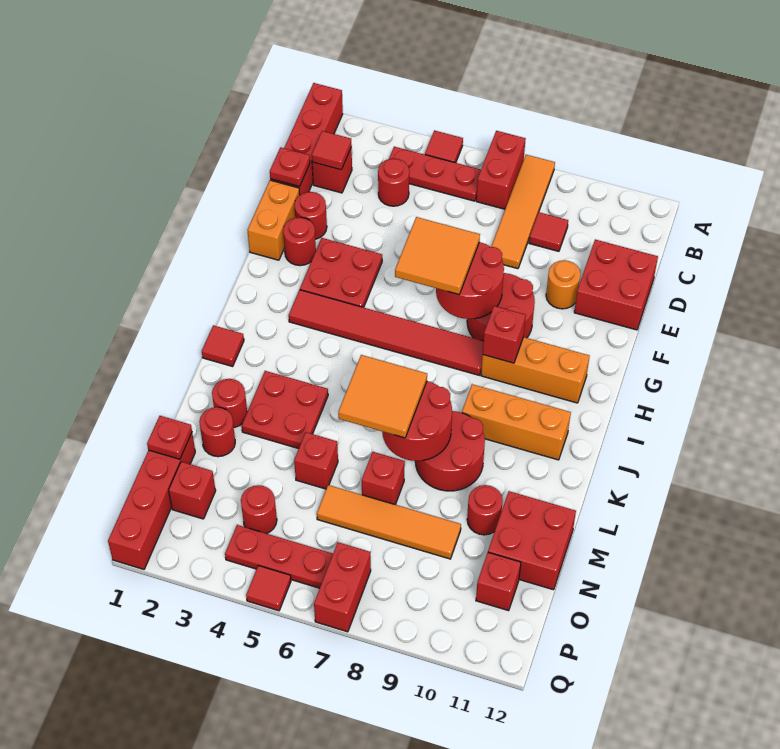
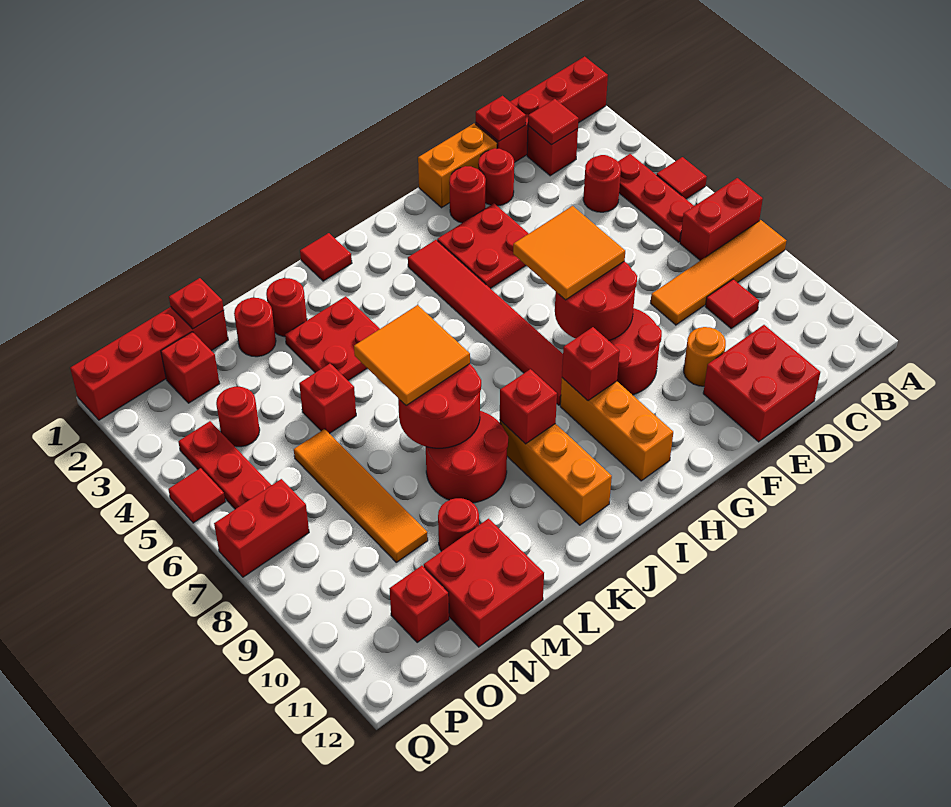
red brick M7 level 1 -> red brick J9 level 2

